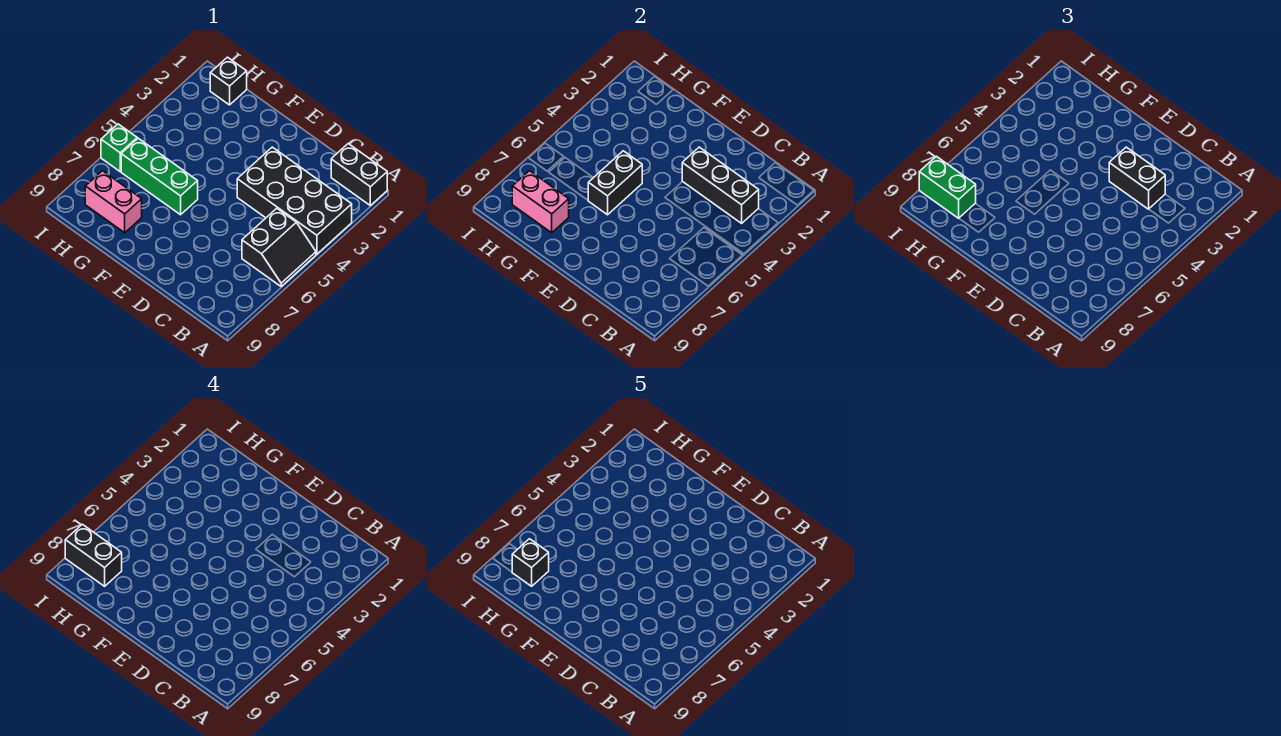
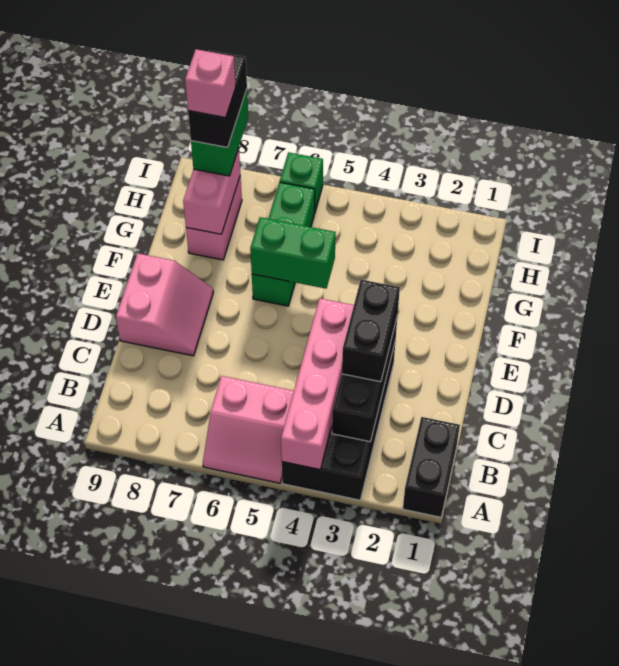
none -> pink brick A4:D4 level 2
black slope A5:B6 level 1 top B -> pink slope A5:B6 level 1 top B
none -> pink slope D8:E9 level 1 top 9
black brick F5:F6 level 2 -> green brick F5:F6 level 2
black brick H1 level 1 -> none
black brick H8 level 5 -> pink brick H8 level 5

